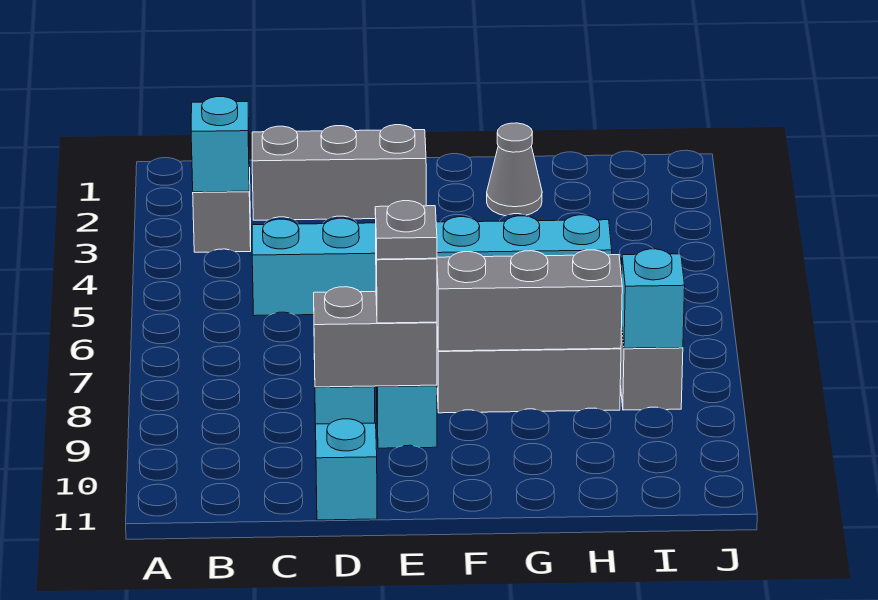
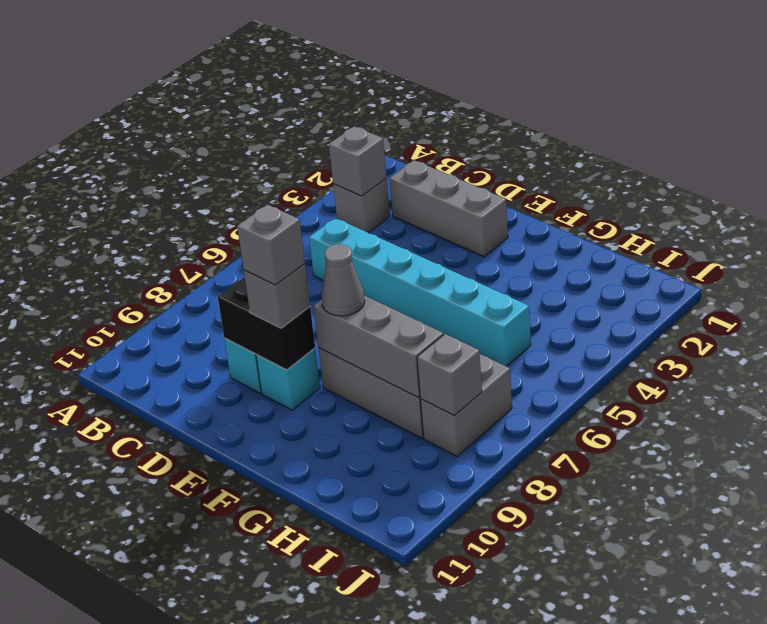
cyan brick B3 level 2 -> grey brick B3 level 2
grey brick D9:E9 level 2 -> black brick D9:E9 level 2
cyan brick D11 level 1 -> none
grey plate E9 level 4 -> grey brick E9 level 4
grey cone G2 level 1 -> grey cone F8 level 3
cyan brick I8 level 2 -> grey brick I8 level 2

